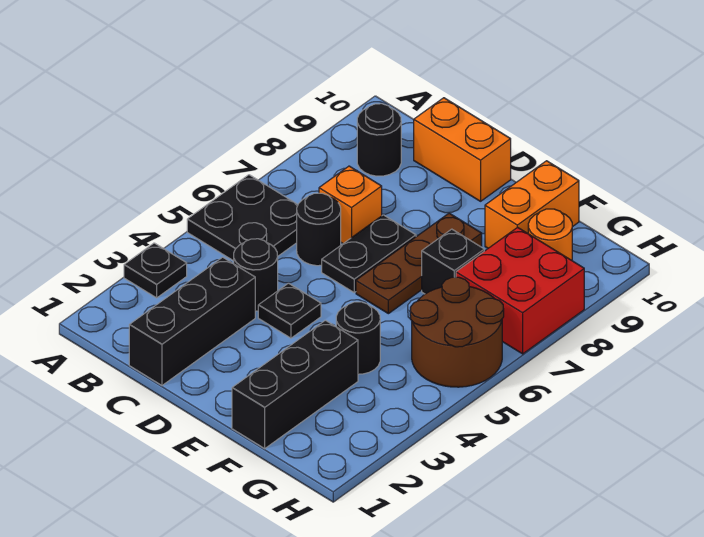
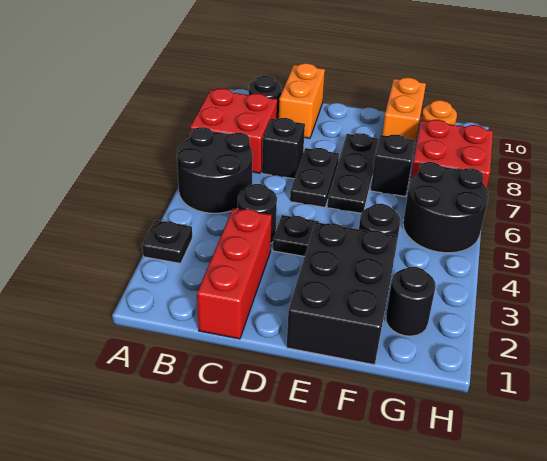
black plate A5:B6 level 1 -> black round brick A5:B6 level 1
none -> red brick A7:B8 level 1
black brick C1:C3 level 1 -> red brick C1:C3 level 1
black round brick C6 level 1 -> black round brick G2 level 1
orange brick C7 level 1 -> black brick C7 level 1
orange brick C10:D10 level 1 -> orange brick C9:C10 level 1
brown plate E6:E8 level 1 -> black plate E6:E8 level 1
black brick F1:F3 level 1 -> black brick E1:F3 level 1
brown round brick G5:H6 level 1 -> black round brick G5:H6 level 1

